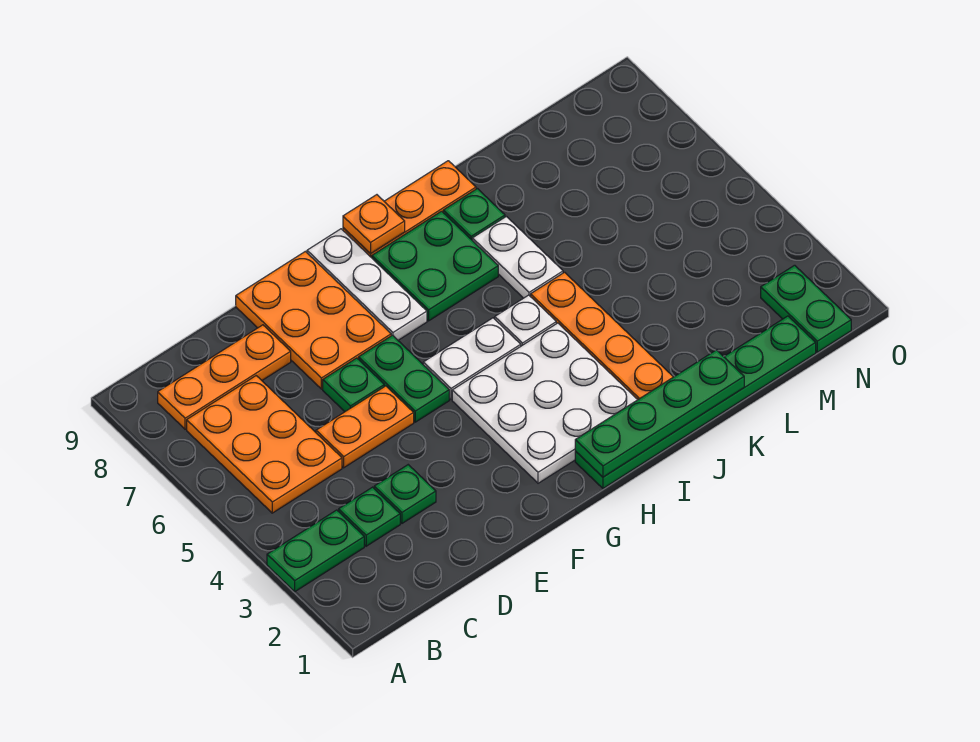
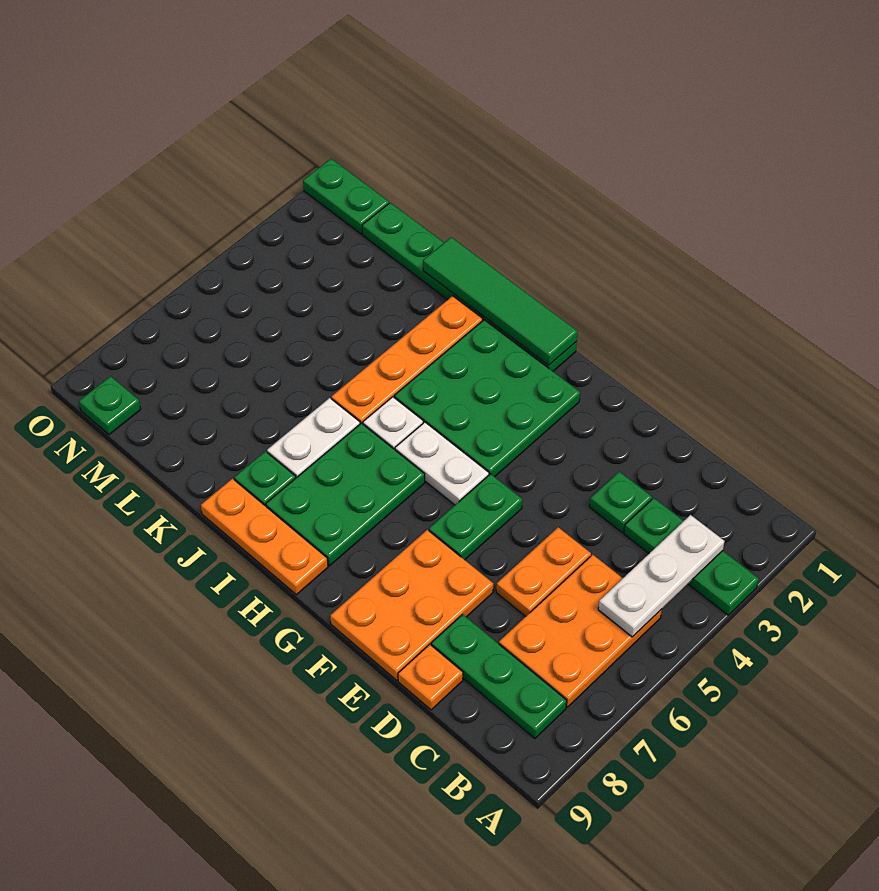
orange plate B8:D8 level 1 -> green plate B8:D8 level 1
orange plate D5:E5 level 1 -> orange plate D5:D6 level 1
green plate E6 level 1 -> green plate N9 level 1
white plate G2:I4 level 1 -> green plate G2:I4 level 1
white plate G7:G9 level 1 -> white plate B3:B5 level 2
green plate H1:K1 level 2 -> green tile H1:K1 level 2
green plate H7:I8 level 1 -> green plate H6:I8 level 1
orange plate H9 level 2 -> orange plate D9 level 1
green plate N1:N2 level 1 -> green plate N1:O1 level 1

